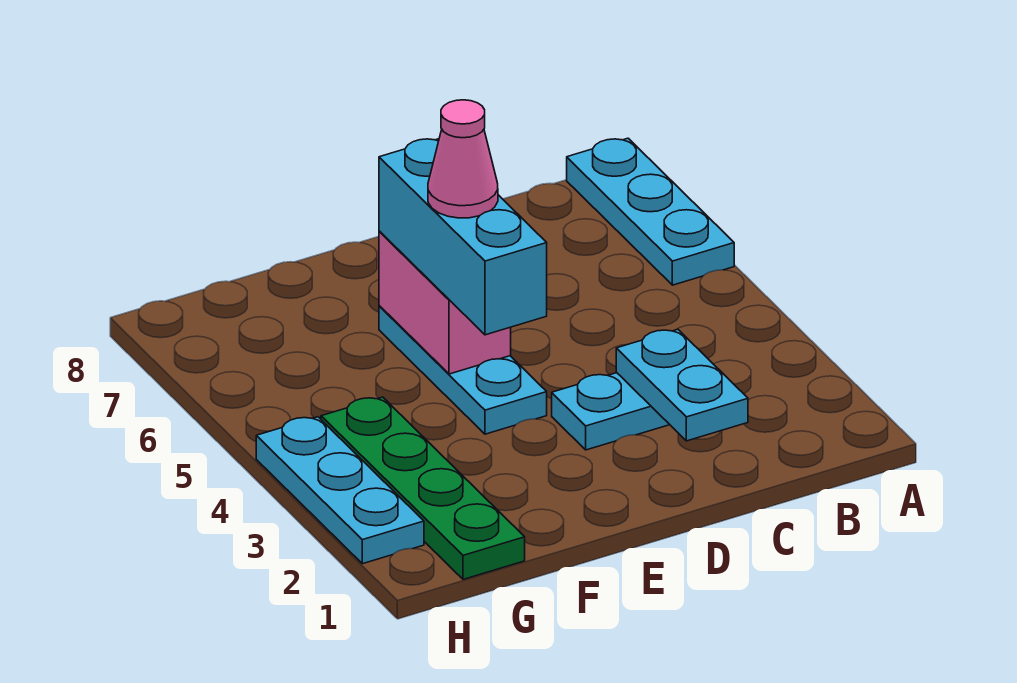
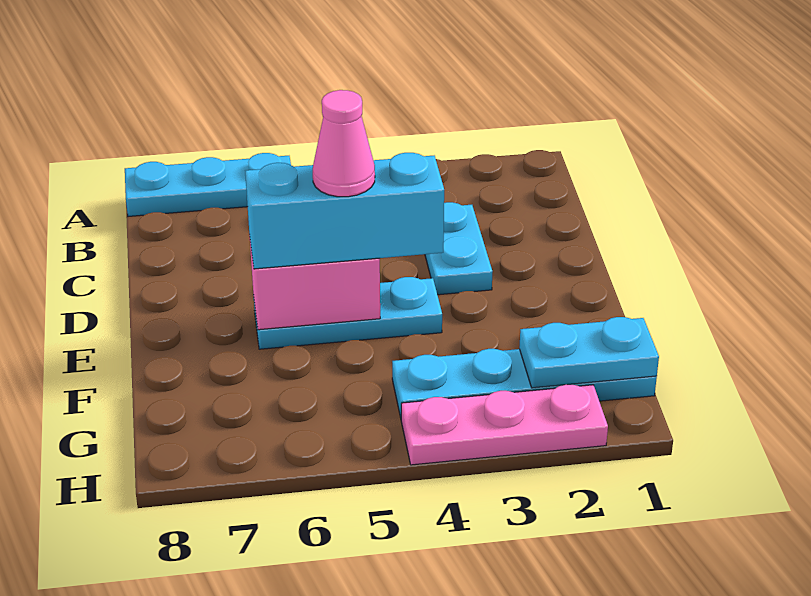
cyan plate C2:C3 level 2 -> cyan plate G1:G2 level 2
green plate G1:G4 level 1 -> cyan plate G1:G4 level 1
cyan plate H2:H4 level 1 -> pink plate H2:H4 level 1

